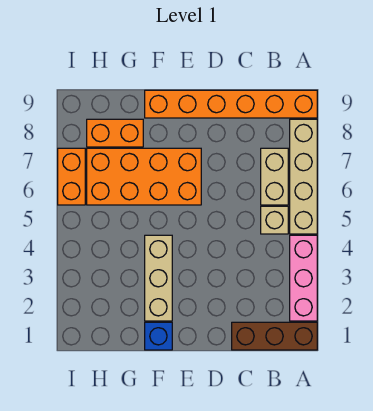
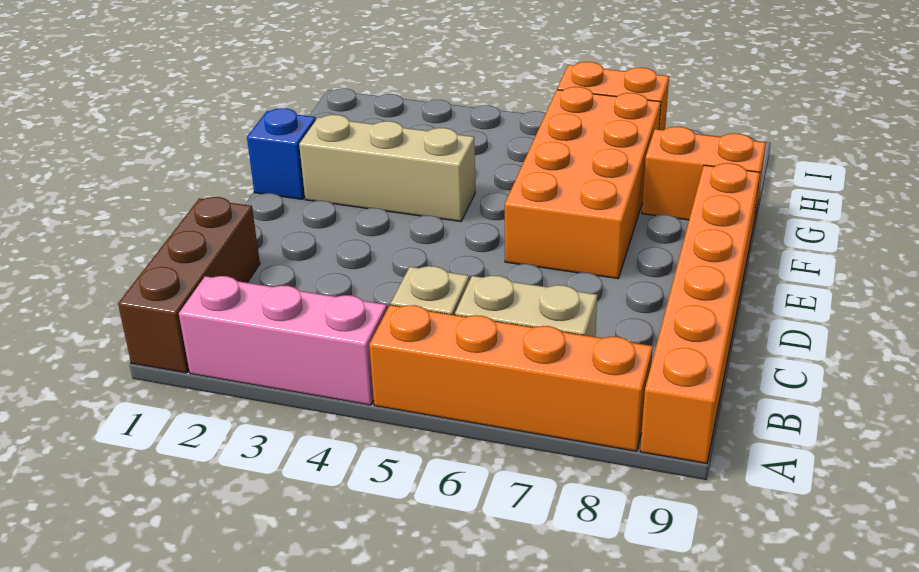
tan brick A5:A8 level 1 -> orange brick A5:A8 level 1
orange brick G8:H8 level 1 -> orange brick G8:G9 level 1

